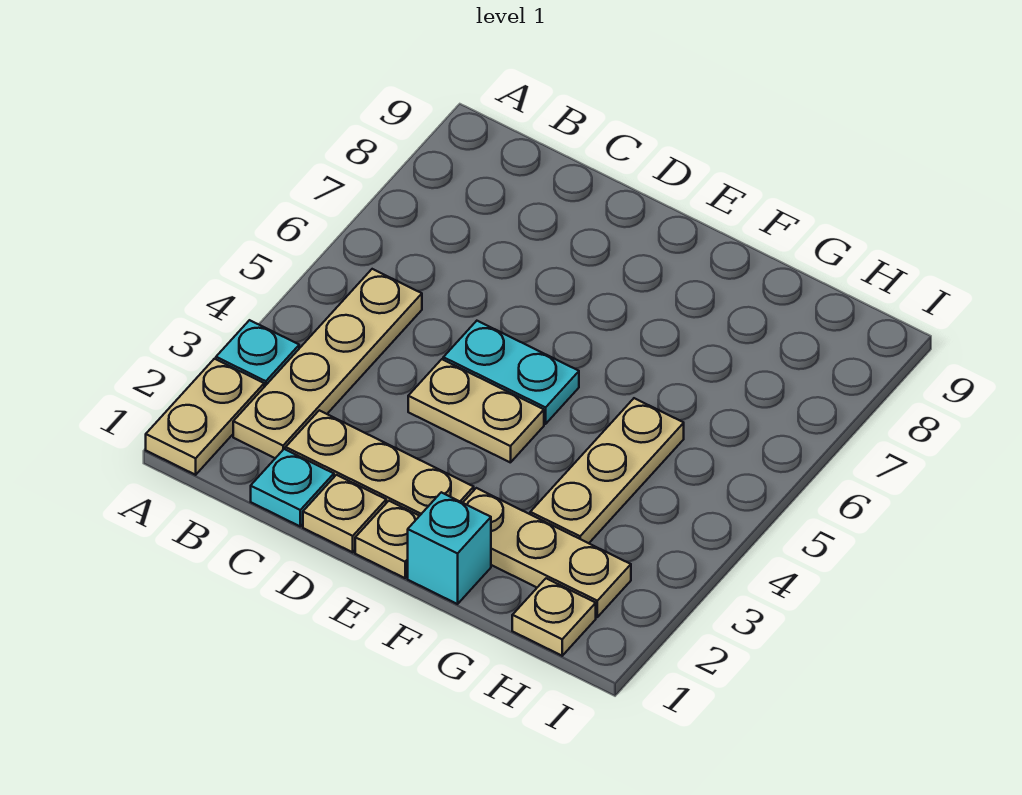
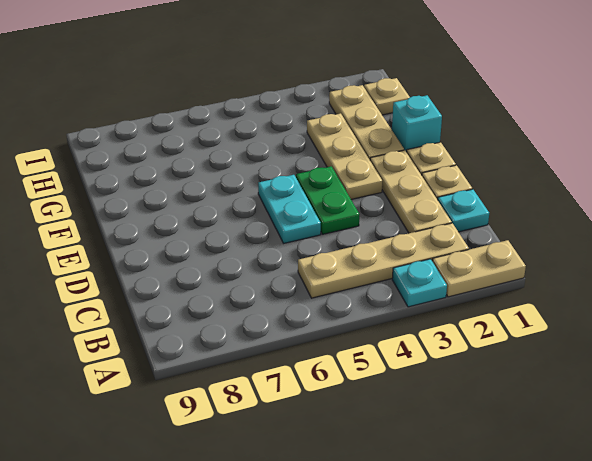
tan plate D4:E4 level 1 -> green plate D4:E4 level 1
tan plate G3:G5 level 1 -> tan plate E3:G3 level 1

